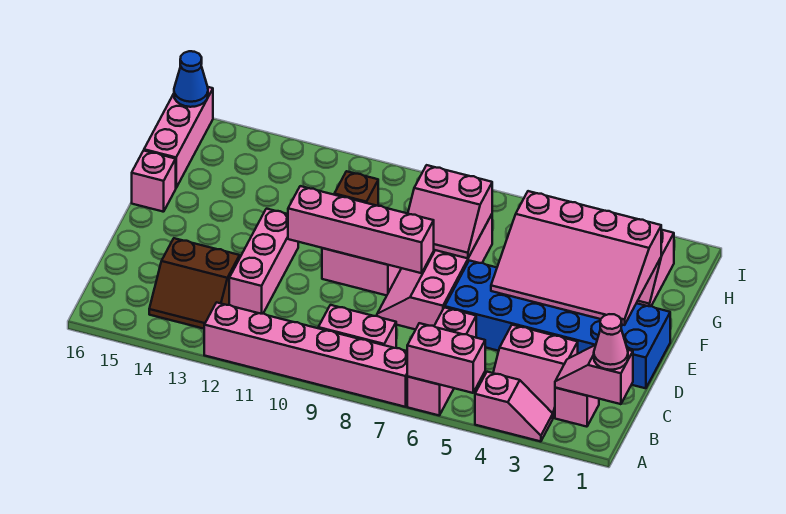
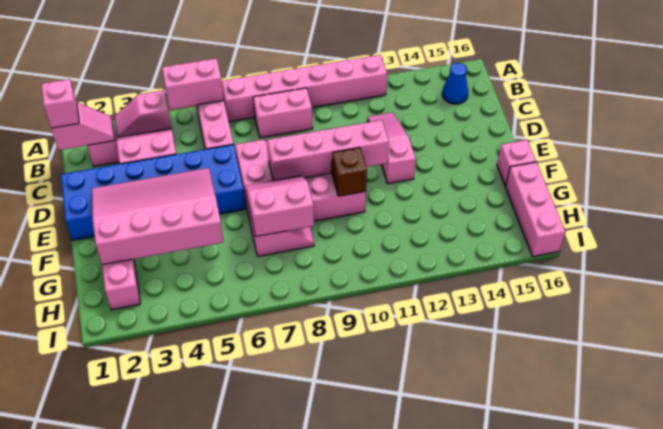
pink cone B1 level 3 -> pink brick B1 level 3
brown slope B13:C14 level 1 top C -> none
pink brick C12:E12 level 1 -> pink slope C12:E12 level 1 top E
blue cone I16 level 2 -> blue cone B15 level 1

